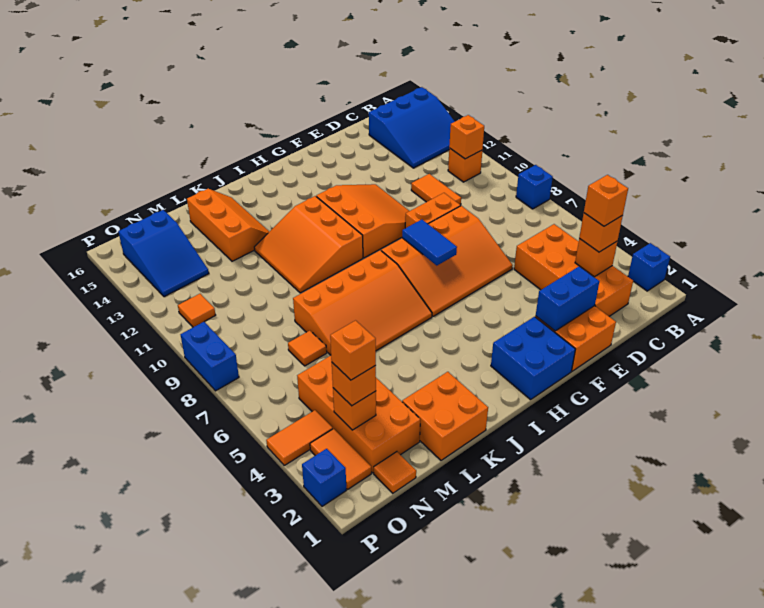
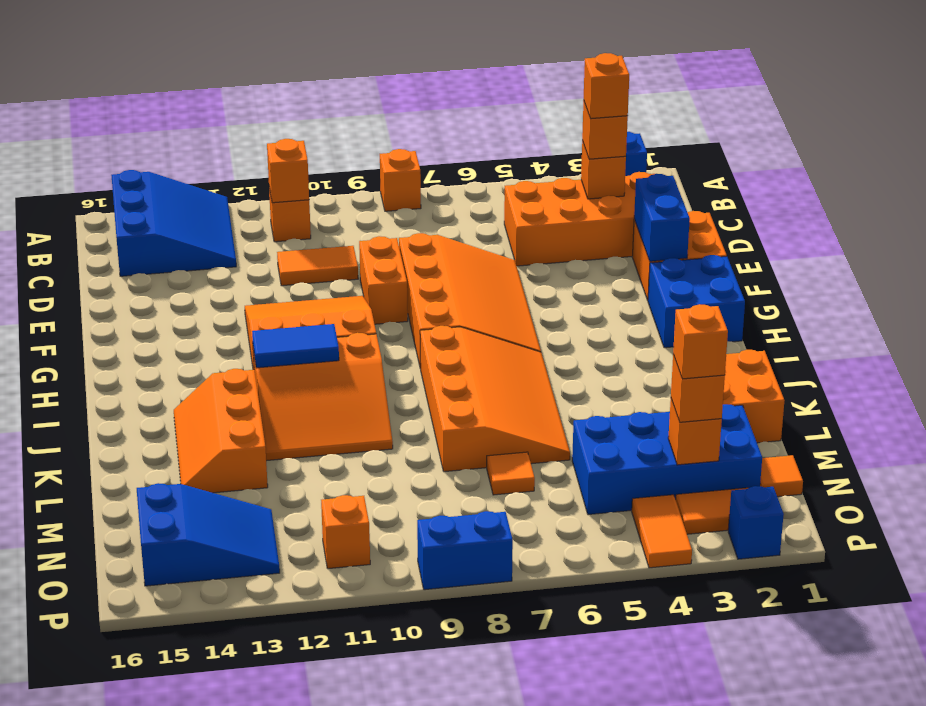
blue brick A8 level 1 -> orange brick A8 level 1
blue tile G7:G8 level 2 -> blue tile I11:I12 level 2
orange slope K13:L15 level 1 top L -> orange slope J13:L14 level 1 top 13
orange brick M2:N5 level 1 -> blue brick M2:N5 level 1
orange tile O11 level 1 -> orange brick O11 level 1

